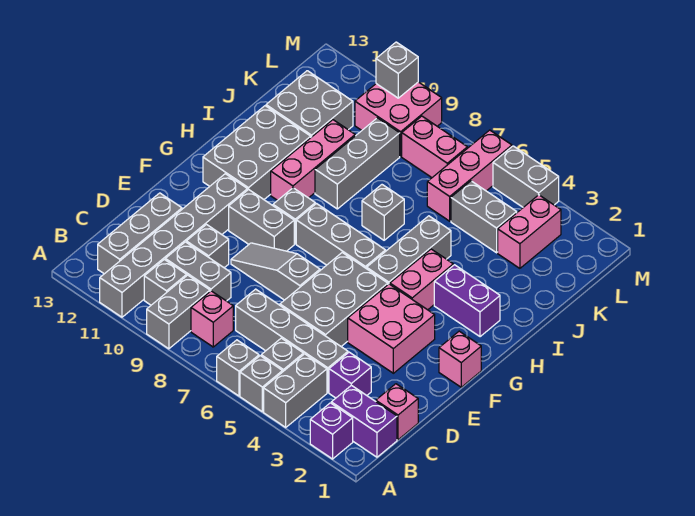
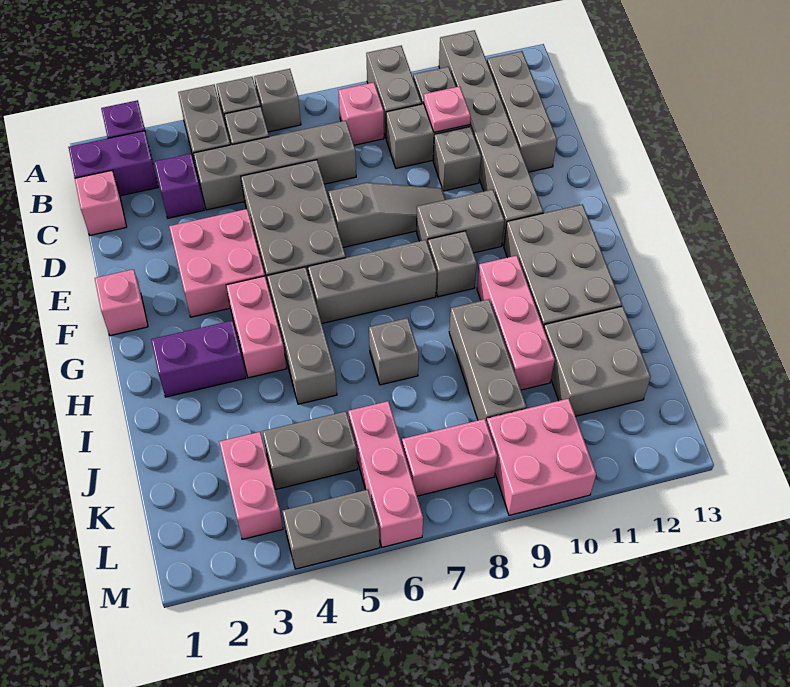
none -> pink plate C10 level 2
grey brick M10 level 2 -> none

